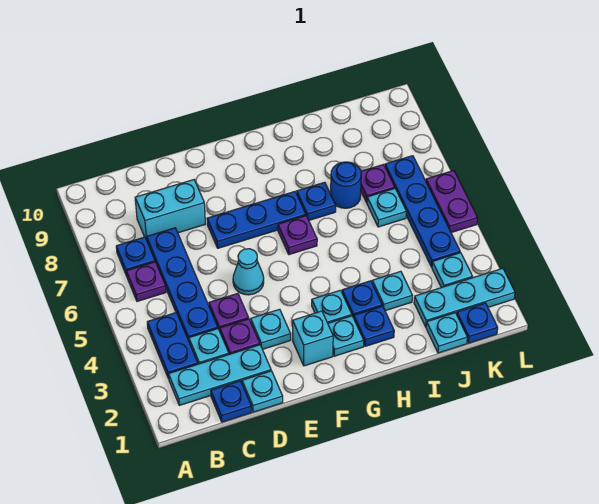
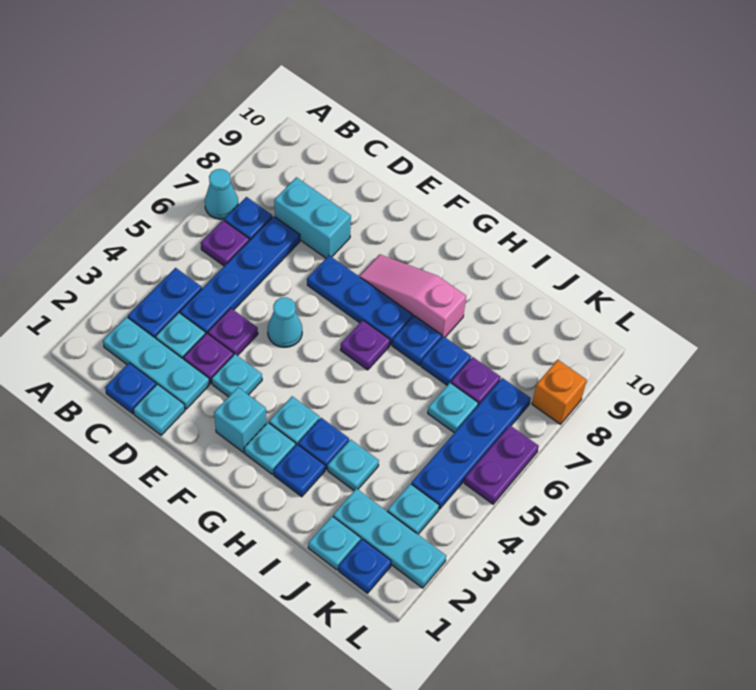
none -> cyan cone A7 level 1
none -> pink slope F8:H8 level 1 top H
blue round brick I7 level 1 -> blue plate I7 level 1
none -> orange brick L8 level 1

